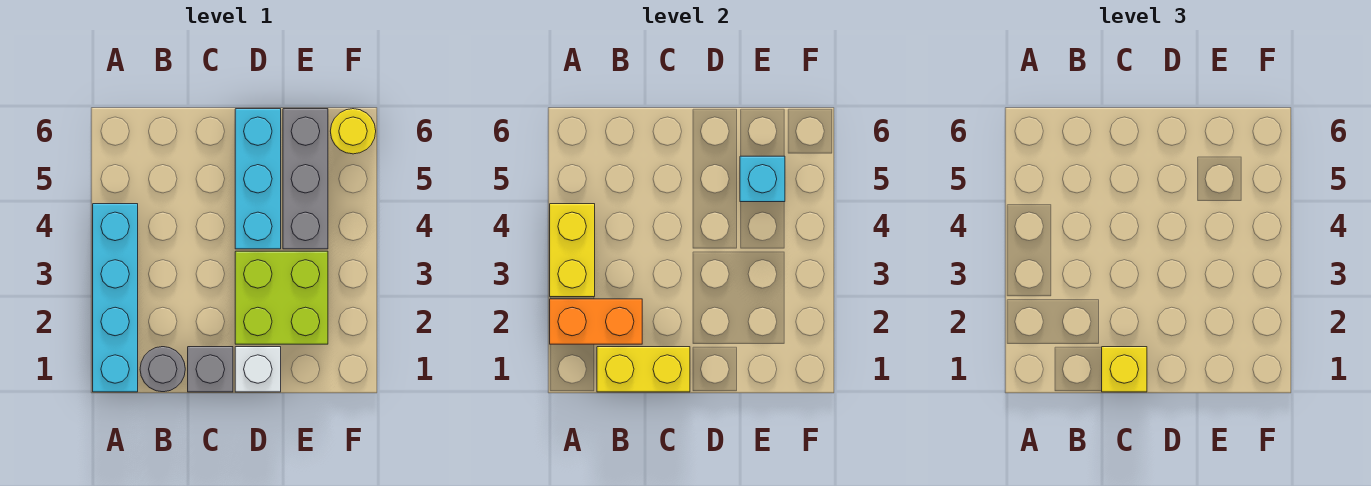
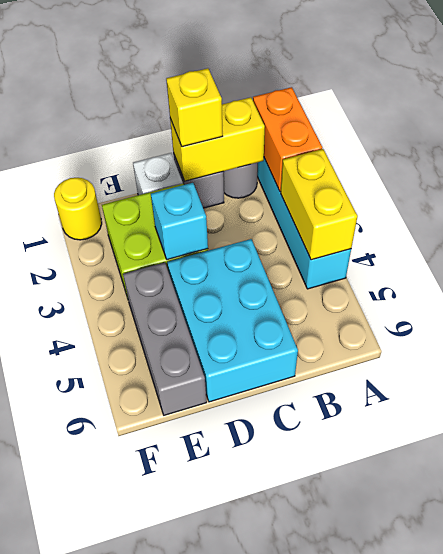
orange brick A2:B2 level 2 -> orange brick A1:A2 level 2
cyan brick D4:D6 level 1 -> cyan brick C4:D6 level 1
cyan brick E5 level 2 -> cyan brick D3 level 2
yellow round brick F6 level 1 -> yellow round brick F1 level 1

